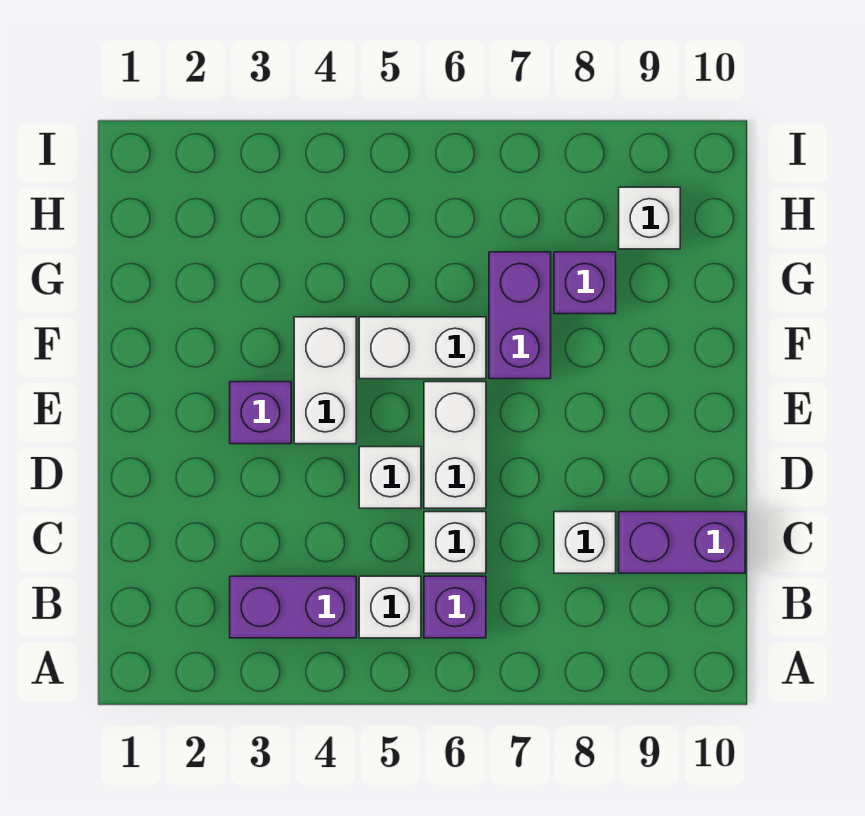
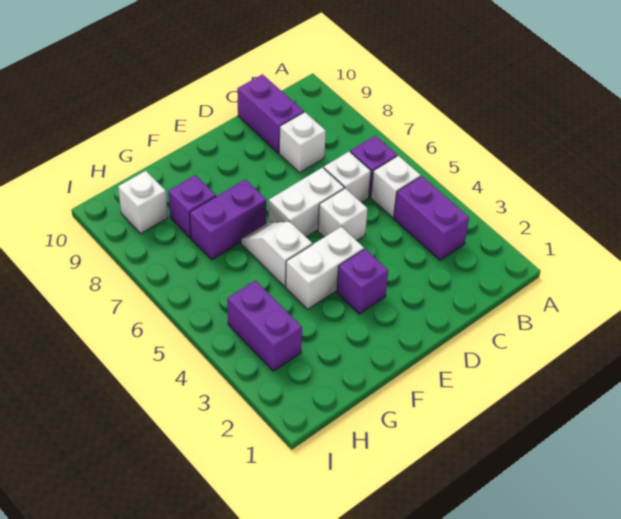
white brick F5:F6 level 1 -> white slope F5:F6 level 1 top 5
none -> purple brick H3:H4 level 1

